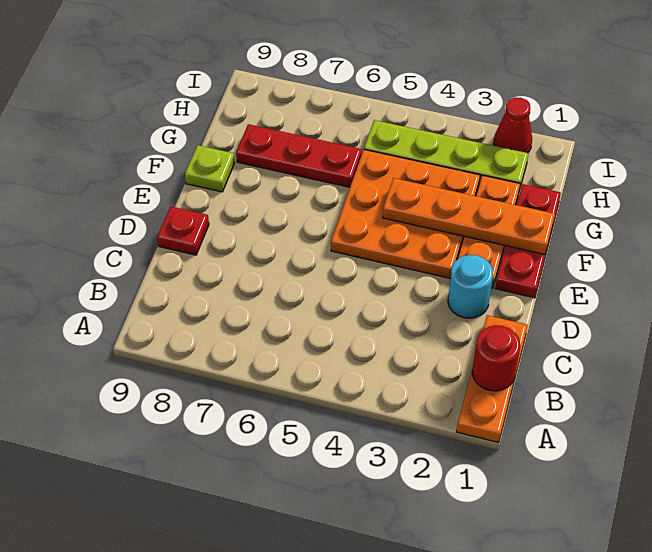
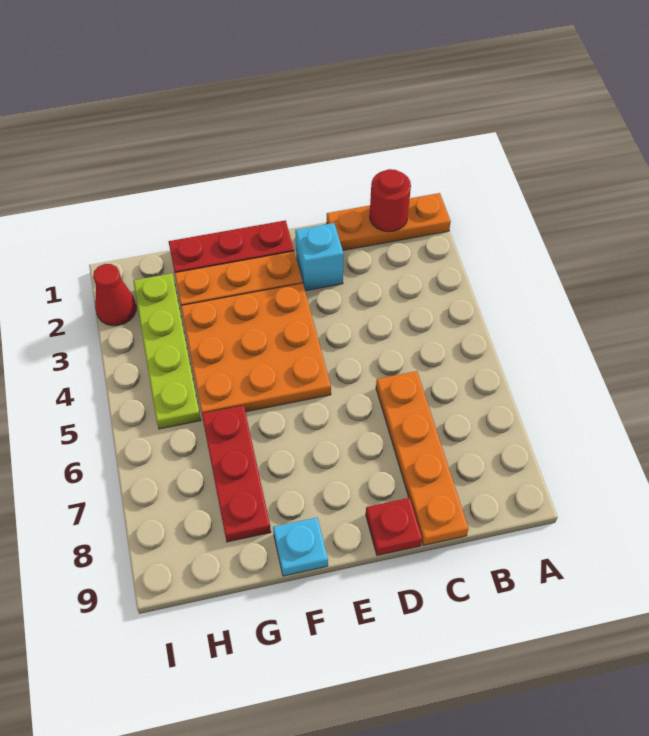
cyan round brick D2 level 1 -> cyan brick D2 level 1
orange plate F1:F4 level 2 -> orange plate C6:C9 level 1
lime plate F9 level 1 -> cyan plate F9 level 1

